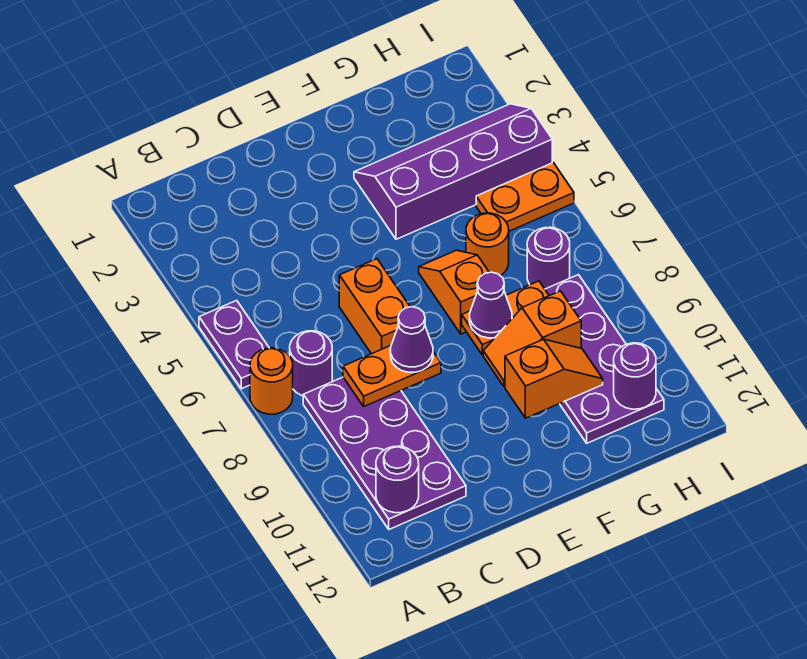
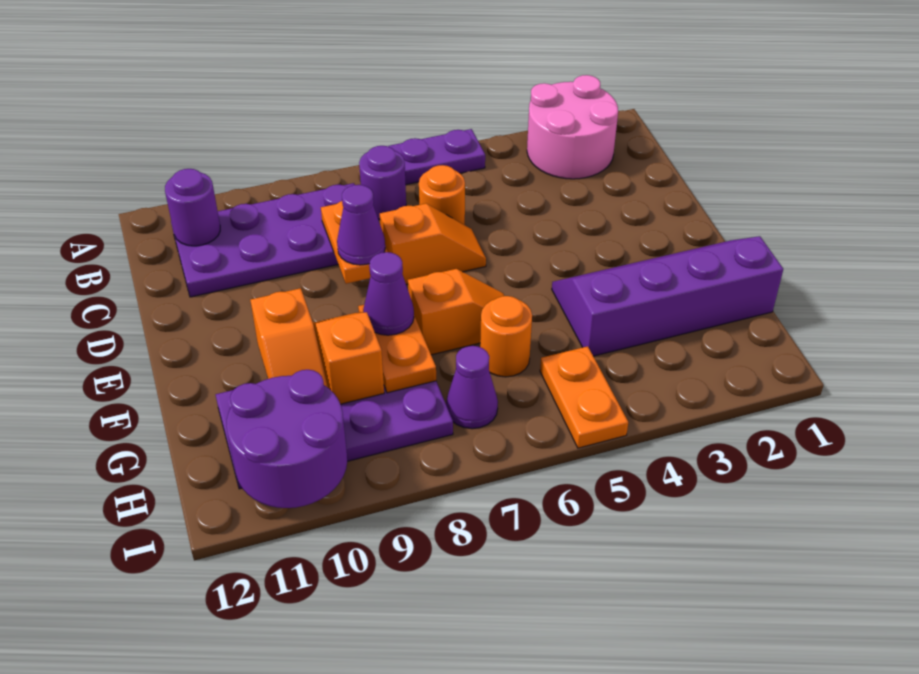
none -> pink round brick A2:B3 level 1
orange round brick A7 level 1 -> orange round brick C6 level 1
orange brick D6:D7 level 1 -> orange slope D6:D7 level 1 top 7
purple slope F3:I4 level 1 top 4 -> purple slope F1:G4 level 1 top G
purple round brick H7 level 1 -> purple cone H7 level 1
purple round brick H11 level 2 -> purple round brick H10:I11 level 2

